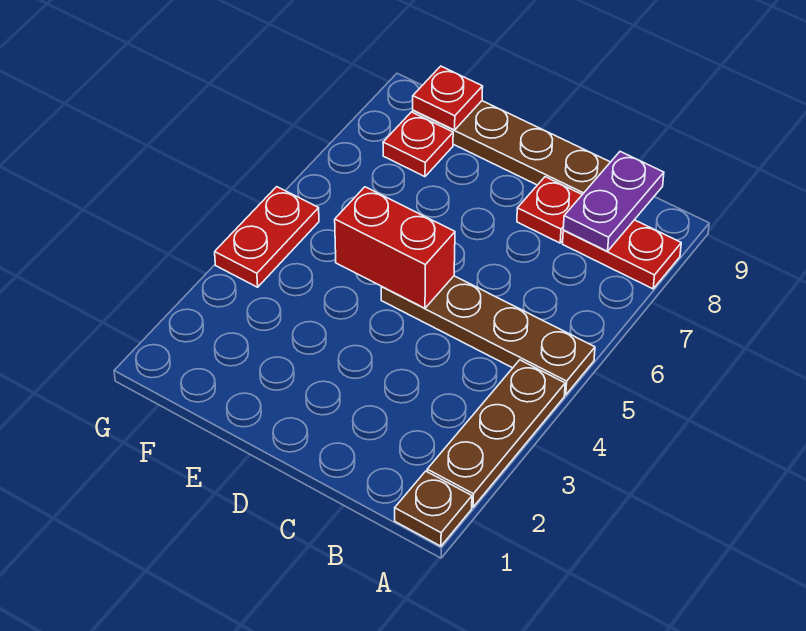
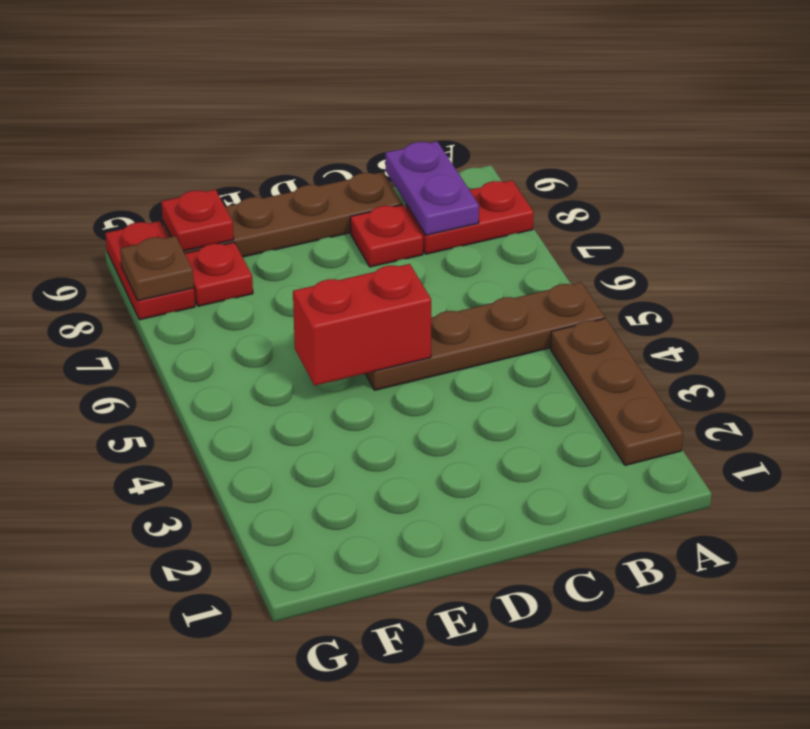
brown plate A1 level 1 -> brown plate G8 level 2
red plate G4:G5 level 1 -> red plate G8:G9 level 1

